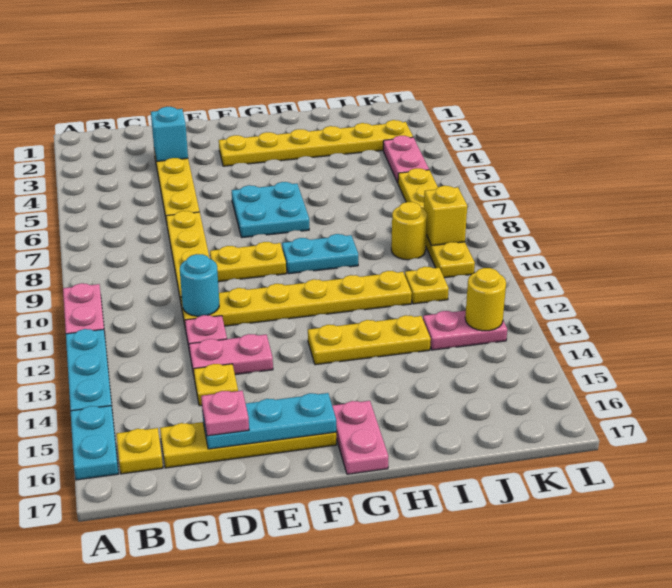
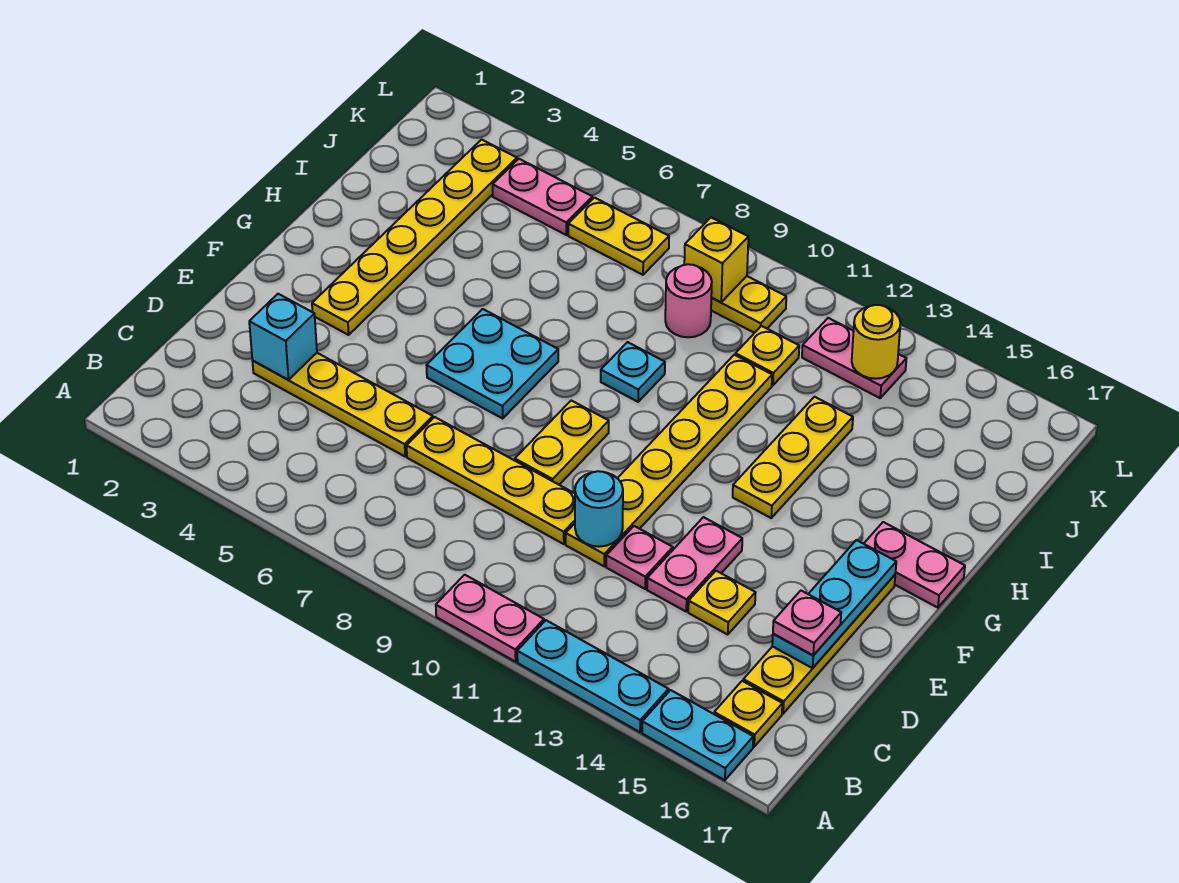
cyan plate G9:H9 level 1 -> cyan plate H9 level 1
yellow round brick J9 level 1 -> pink round brick J9 level 1
pink plate J13:K13 level 1 -> pink plate K12:K13 level 1

